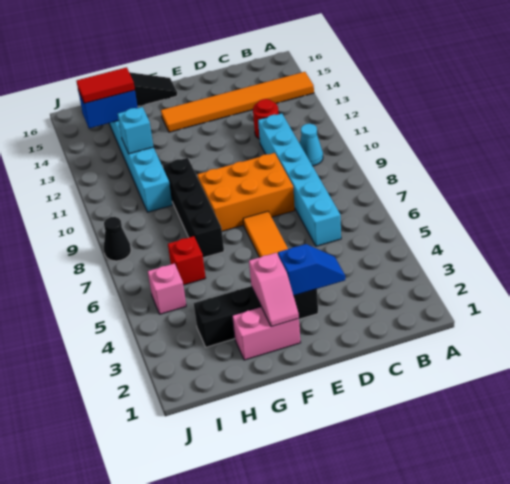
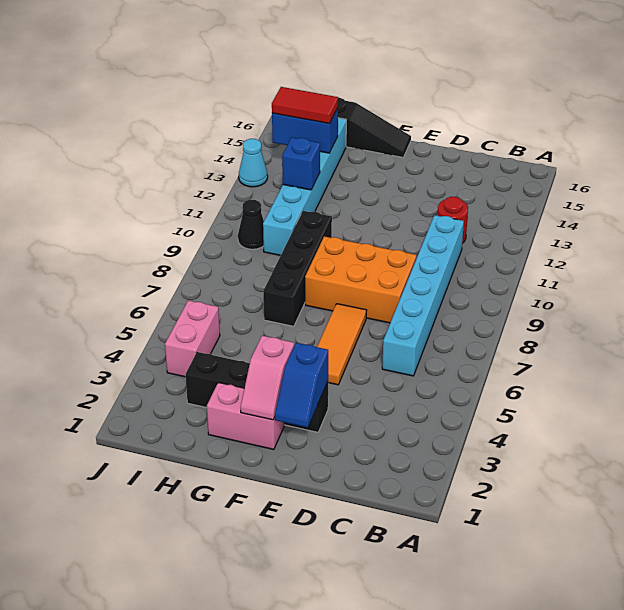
orange tile A14:F14 level 1 -> none
cyan cone B10 level 1 -> cyan cone J13 level 1
blue slope D3:E3 level 2 top E -> blue slope E2:E3 level 2 top 3
red brick H6 level 1 -> none
cyan brick H12 level 2 -> blue brick H12 level 2
pink brick I5 level 1 -> pink brick I4:I5 level 1
black cone J8 level 1 -> black cone I10 level 1

